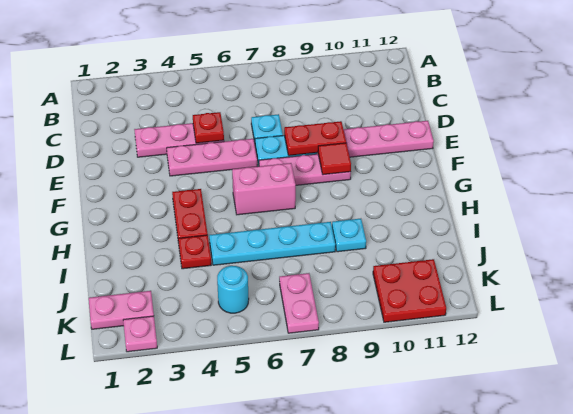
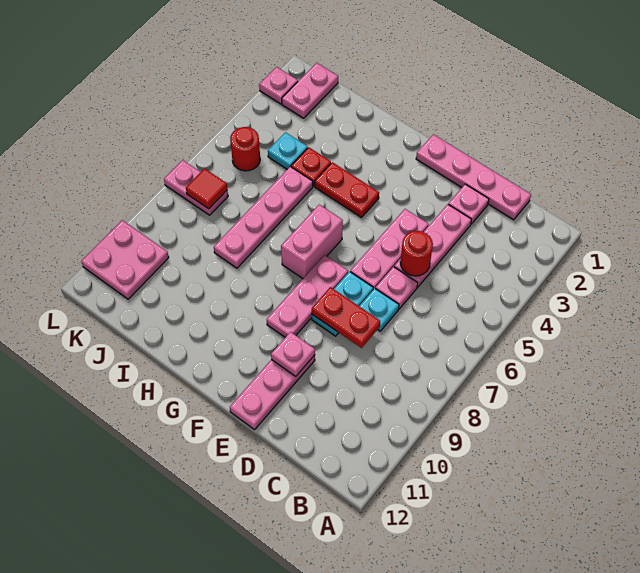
none -> pink plate C1:F1 level 1
none -> pink plate D2 level 1
red plate D5 level 2 -> red round brick D5 level 2
none -> pink plate D6 level 1
red plate E8:E9 level 2 -> red plate D8:E8 level 2
none -> pink plate E10 level 2
red tile F9 level 2 -> red tile K7 level 2
cyan plate I5:I8 level 1 -> pink plate I5:I8 level 1
cyan plate I9 level 1 -> cyan plate J4 level 1
cyan round brick K5 level 1 -> red round brick K5 level 1
red plate K10:L11 level 1 -> pink plate K10:L11 level 1

